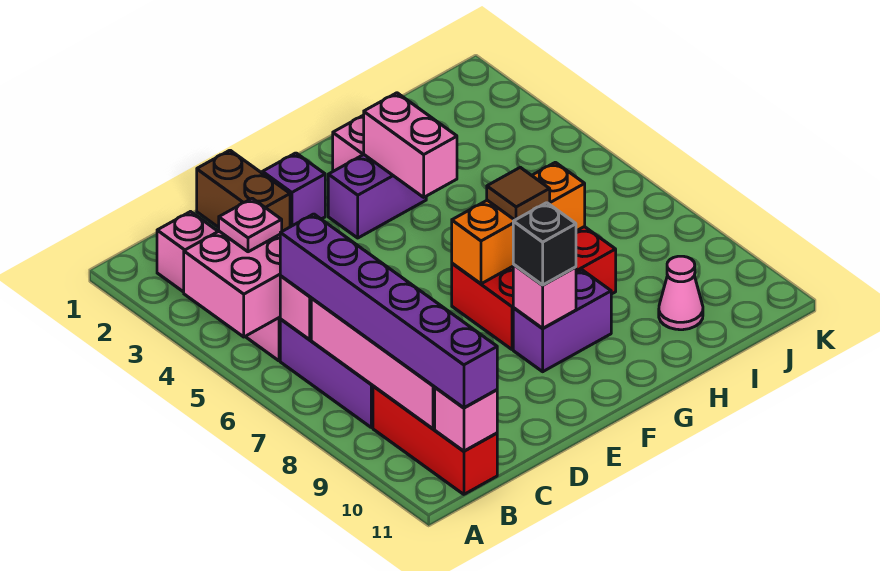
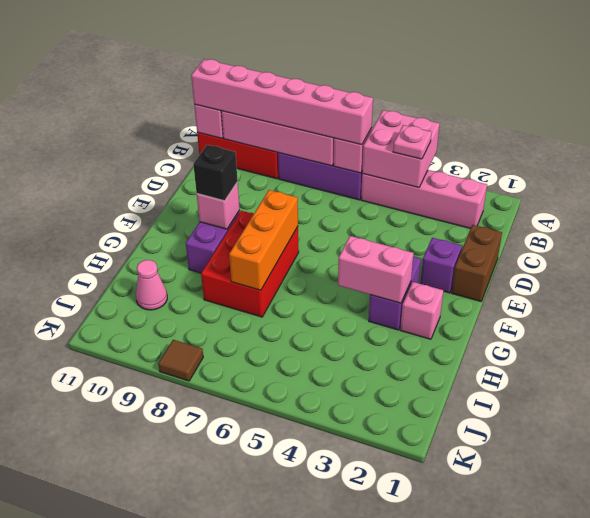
purple brick B6:B11 level 3 -> pink brick B6:B11 level 3
brown brick D1:D2 level 1 -> brown brick D1:E1 level 1
brown tile G7 level 3 -> brown tile K8 level 1

